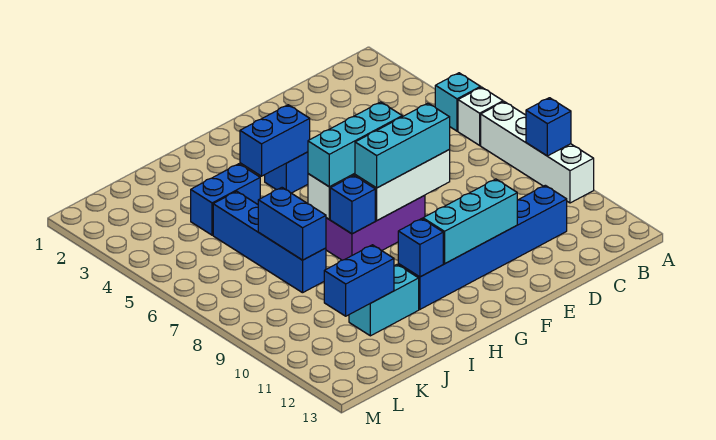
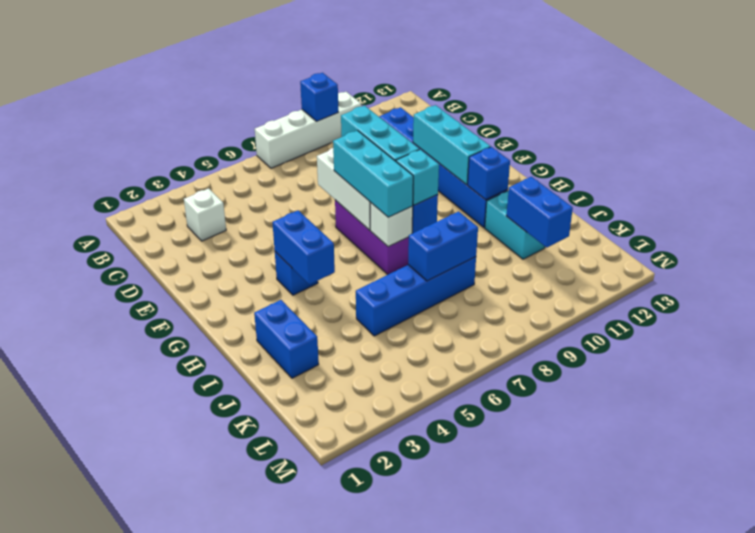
cyan brick A5 level 1 -> cyan brick H8 level 3
white brick A6 level 1 -> white brick C3 level 1
blue brick I4:J4 level 1 -> blue brick I2:J2 level 1

